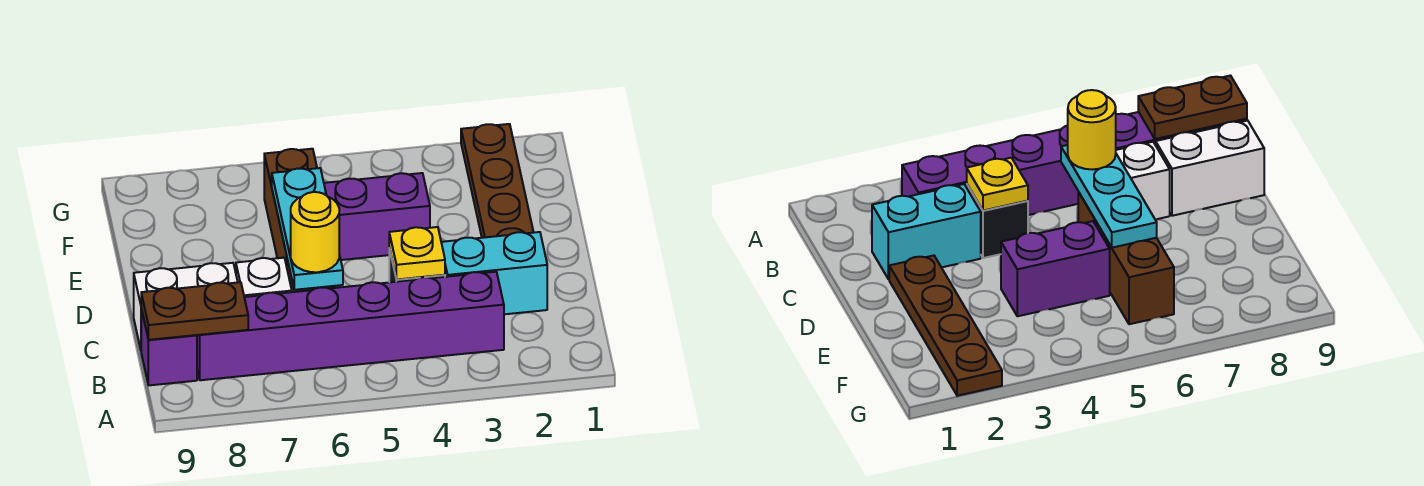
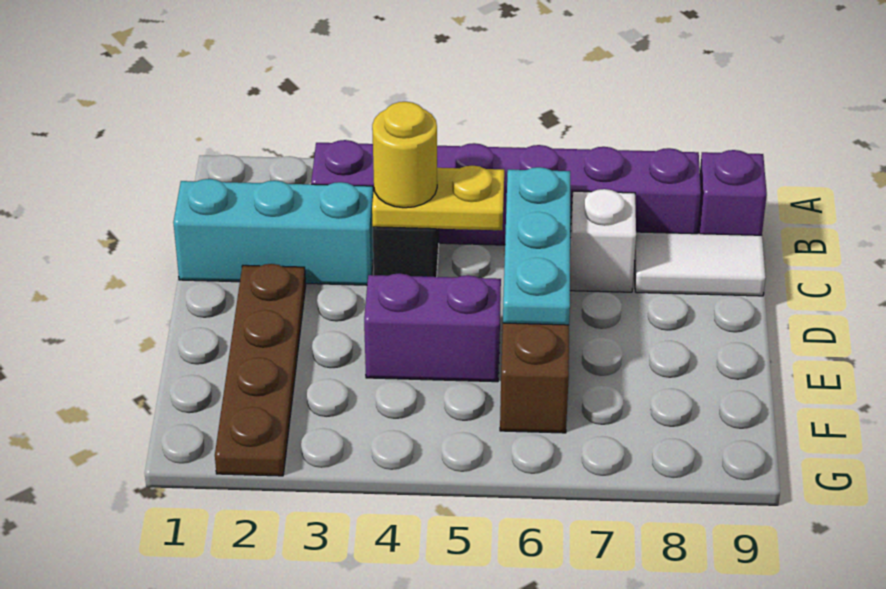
brown plate B8:B9 level 2 -> none
cyan brick C2:C3 level 1 -> cyan brick C1:C3 level 1
yellow plate C4 level 2 -> yellow plate C4:C5 level 2
yellow round brick C6 level 3 -> yellow round brick C4 level 3
white brick C8:C9 level 1 -> white tile C8:C9 level 1

